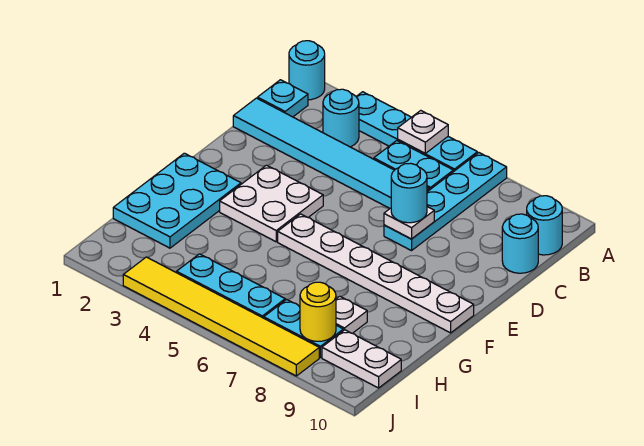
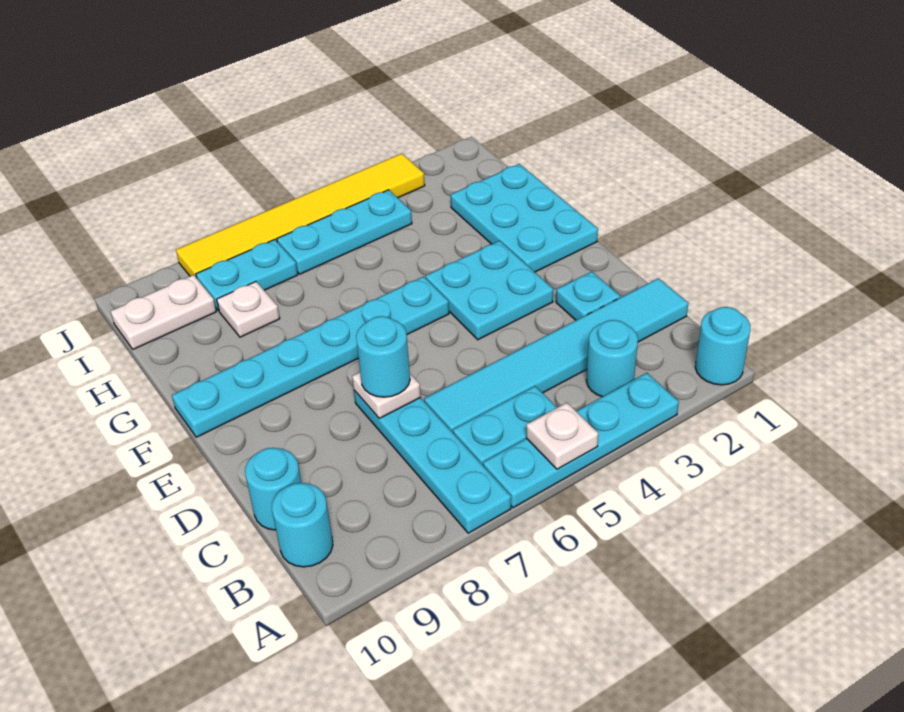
cyan plate B1 level 1 -> cyan plate D2 level 1
white plate E3:F4 level 1 -> cyan plate E3:F4 level 1
white plate F5:F10 level 1 -> cyan plate F5:F10 level 1
yellow round brick I8 level 2 -> none

